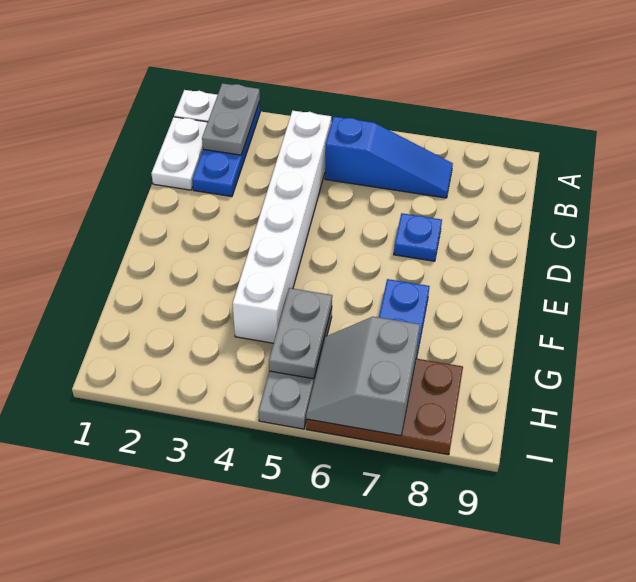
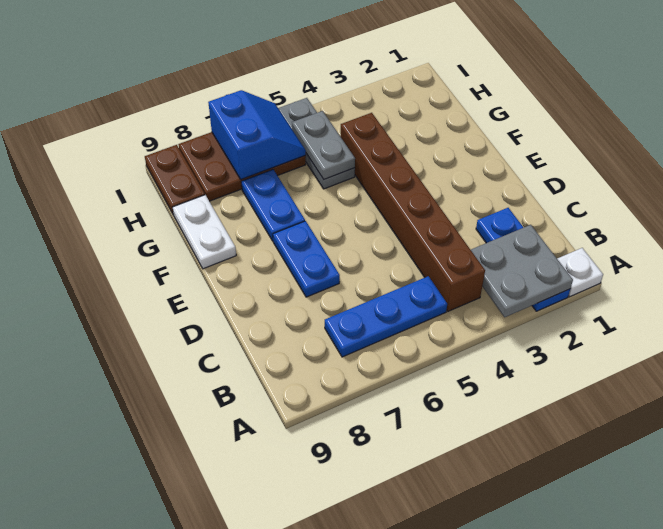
grey plate A2:B2 level 2 -> grey plate A2:B3 level 2
white plate B1:C1 level 1 -> white plate F9:G9 level 1
white brick B4:G4 level 1 -> brown brick B4:G4 level 1
blue slope B5:B7 level 1 top 5 -> blue plate B5:B7 level 1
blue plate D7 level 1 -> blue plate D7:E7 level 1
grey slope H6:I7 level 2 top 7 -> blue slope H6:I7 level 2 top 7
none -> brown plate H9:I9 level 1

